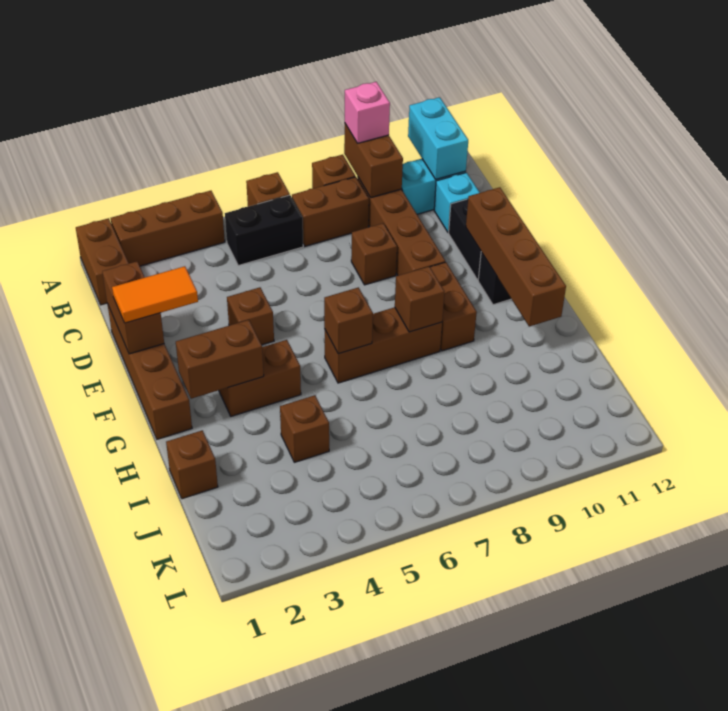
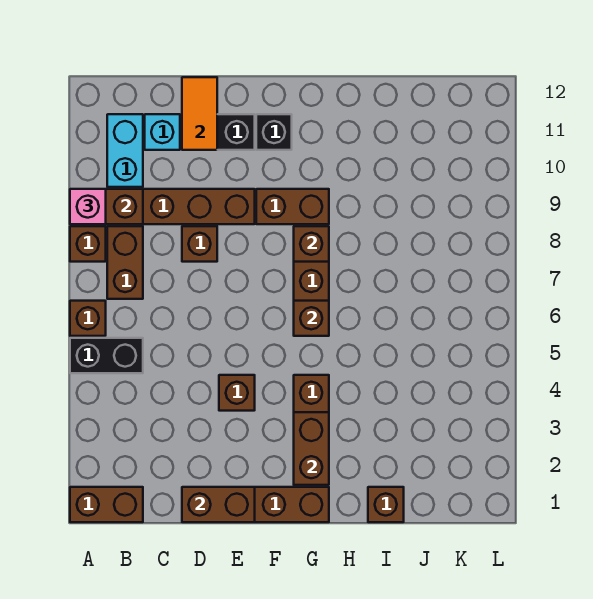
brown brick A2:A4 level 1 -> none
cyan brick A11:B11 level 2 -> none
black brick B5:B6 level 1 -> black brick A5:B5 level 1
orange tile E1:E2 level 3 -> orange tile D11:D12 level 2
brown brick E11:H11 level 2 -> none
brown brick I4 level 1 -> none

